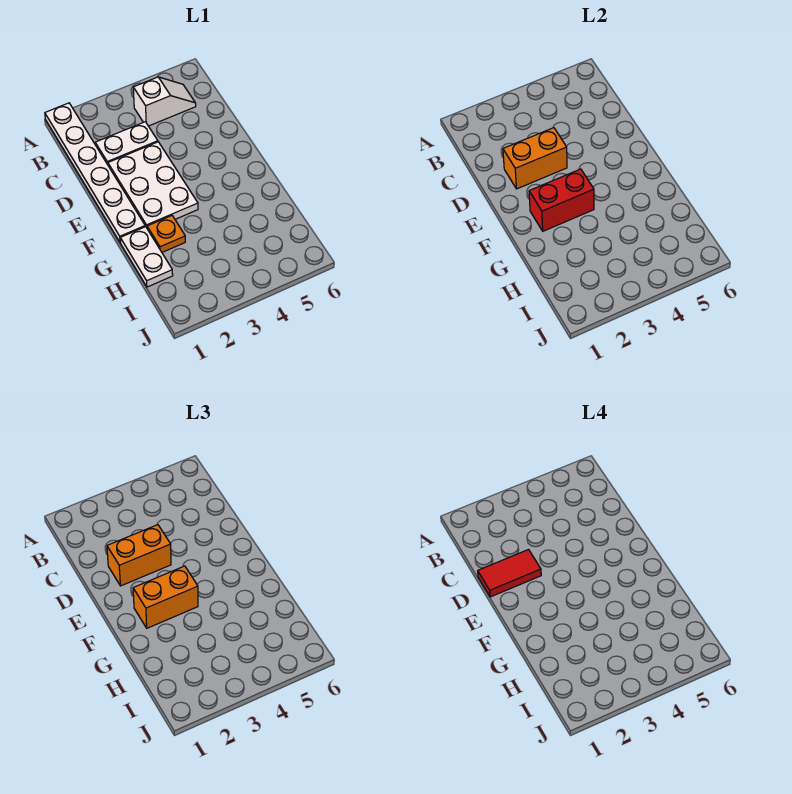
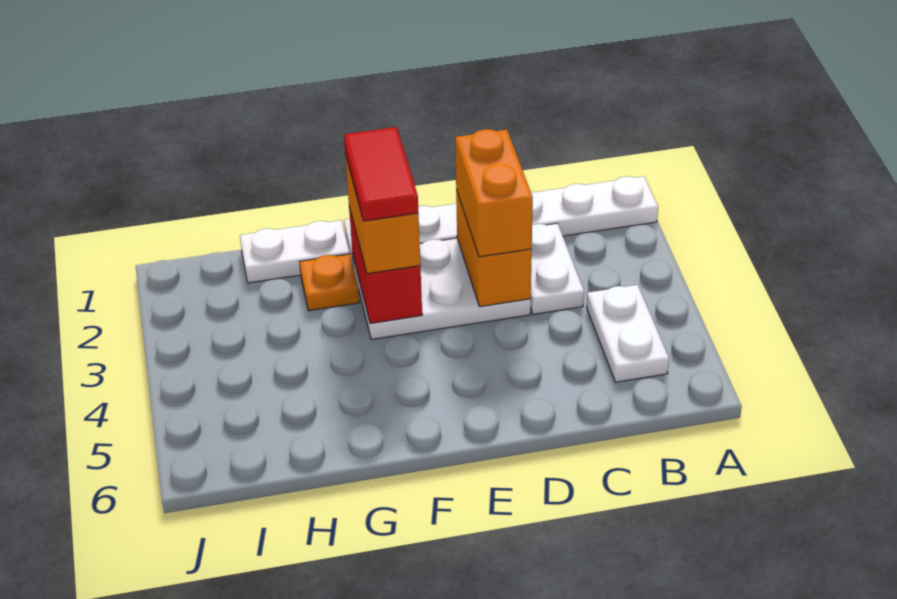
white slope B4:B5 level 1 top 4 -> white plate B4:B5 level 1
red tile D1:D2 level 4 -> red tile F2:F3 level 4

